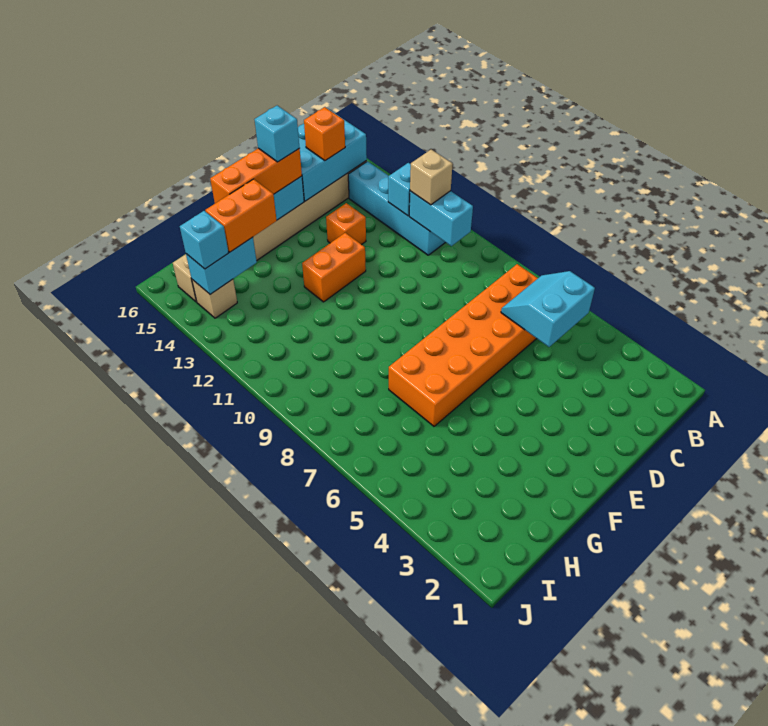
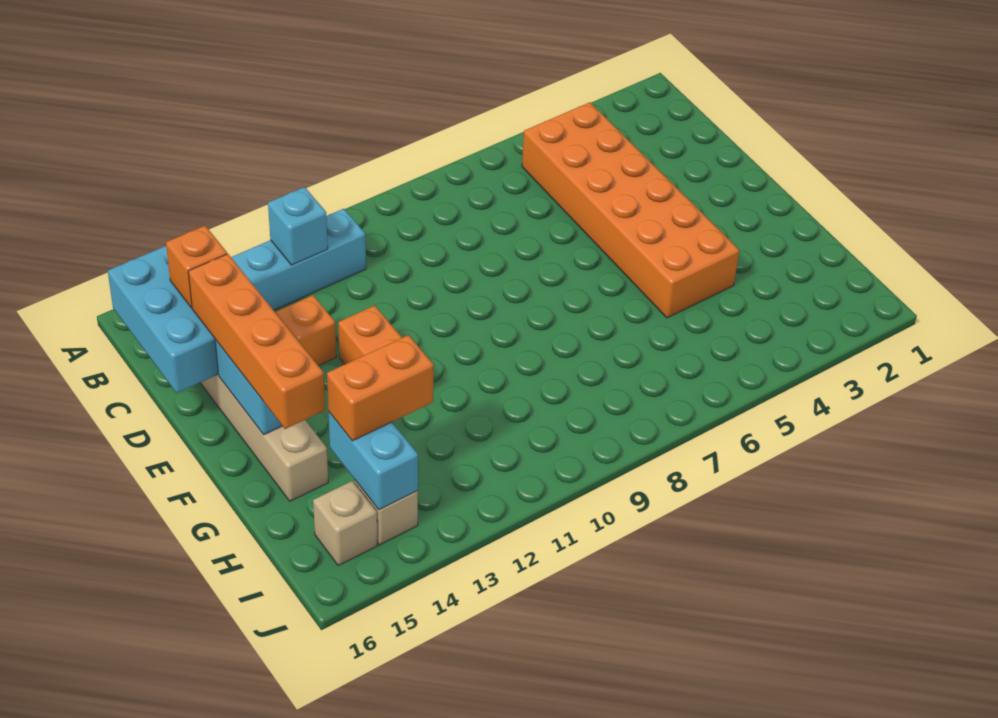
cyan slope B5:C6 level 2 top 5 -> none
orange brick B6:G7 level 1 -> orange brick B4:G5 level 1
cyan brick B10:B11 level 2 -> none
tan brick B11 level 3 -> none
orange brick E15:G15 level 3 -> orange brick D15:G15 level 3
cyan brick E15 level 4 -> none
orange brick G14:H14 level 3 -> orange brick H13:H14 level 3
cyan brick I14 level 3 -> none

